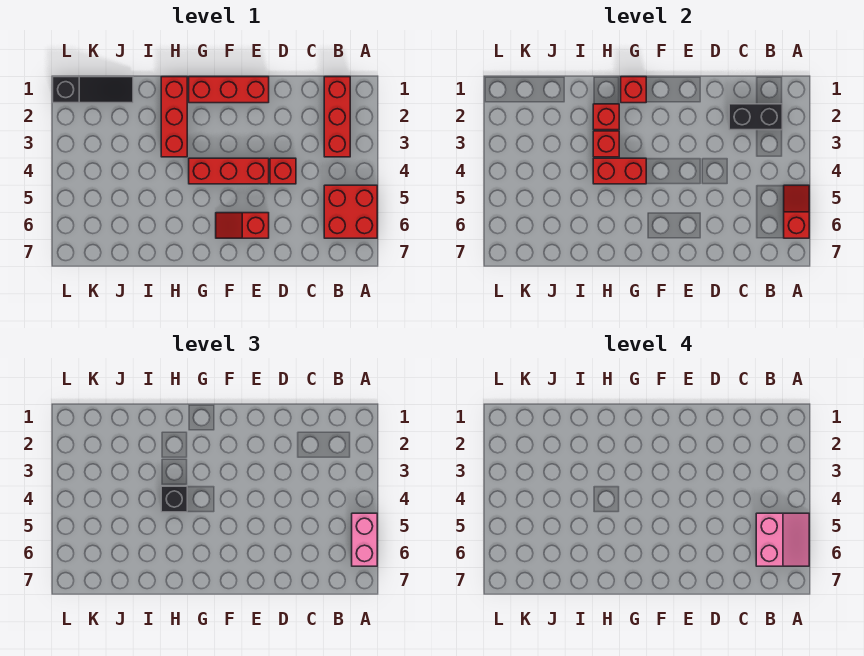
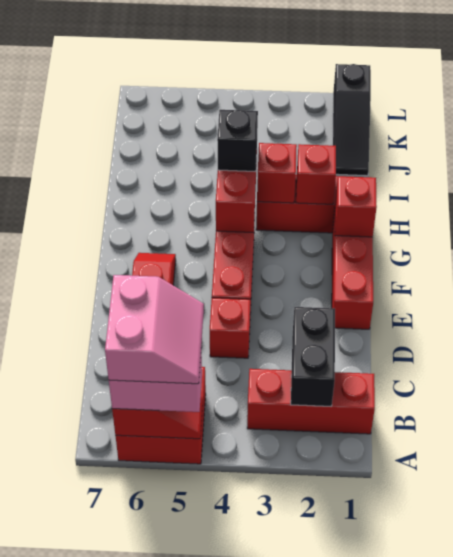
pink slope A5:B6 level 4 top B -> pink slope A5:B6 level 4 top 6

